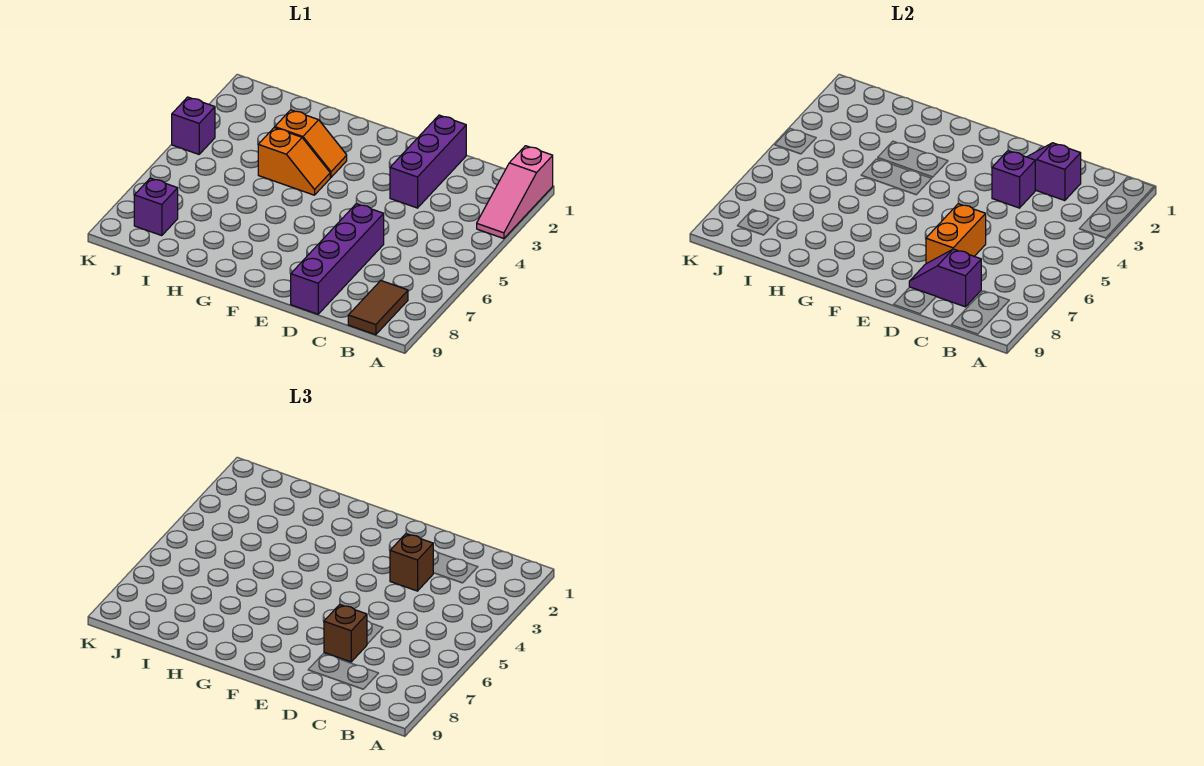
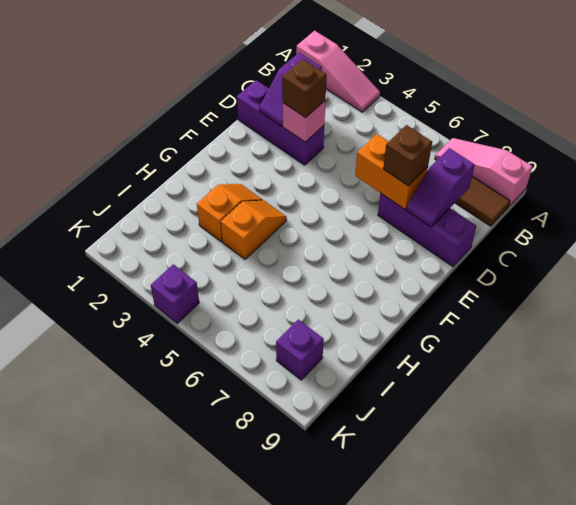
none -> pink slope A7:A9 level 1 top 9
purple brick D3 level 2 -> pink brick D3 level 2
purple brick D6:D9 level 1 -> purple brick D7:D9 level 1

